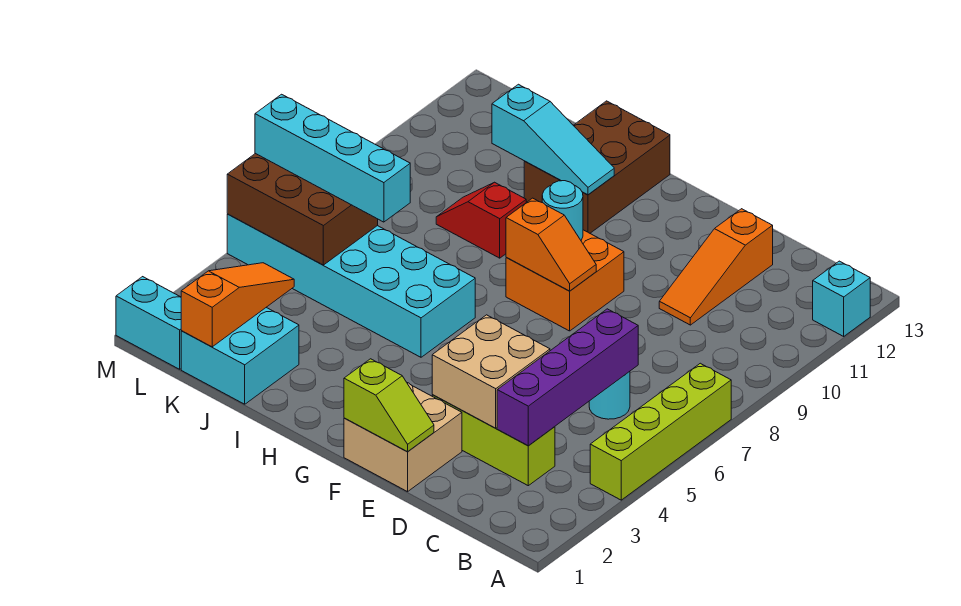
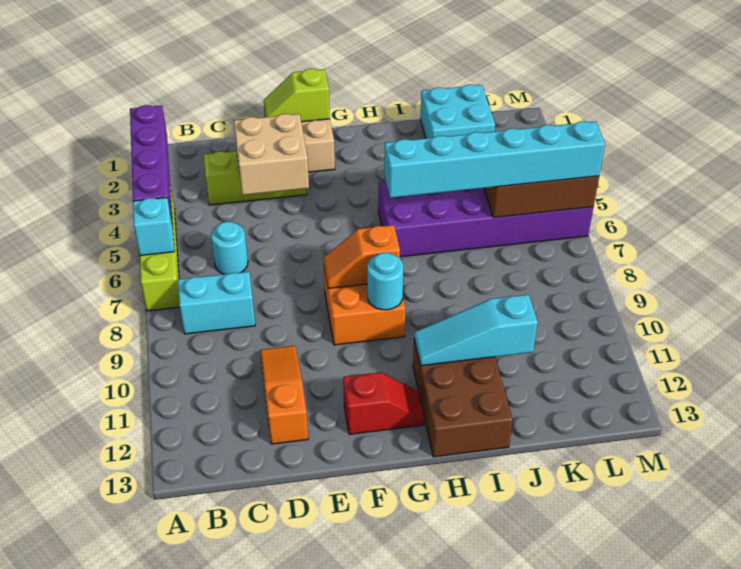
cyan brick A12 level 1 -> cyan brick A6 level 2
purple brick C3:C6 level 2 -> purple brick A2:A5 level 2
cyan brick H5:M6 level 1 -> purple brick H5:M6 level 1
red slope I9:J9 level 1 top I -> red slope F12:G12 level 1 top F
cyan brick J6:M6 level 3 -> cyan brick H6:M6 level 3
orange slope K1:K3 level 2 top 1 -> none
cyan brick L1:M1 level 1 -> cyan brick B8:C8 level 1

